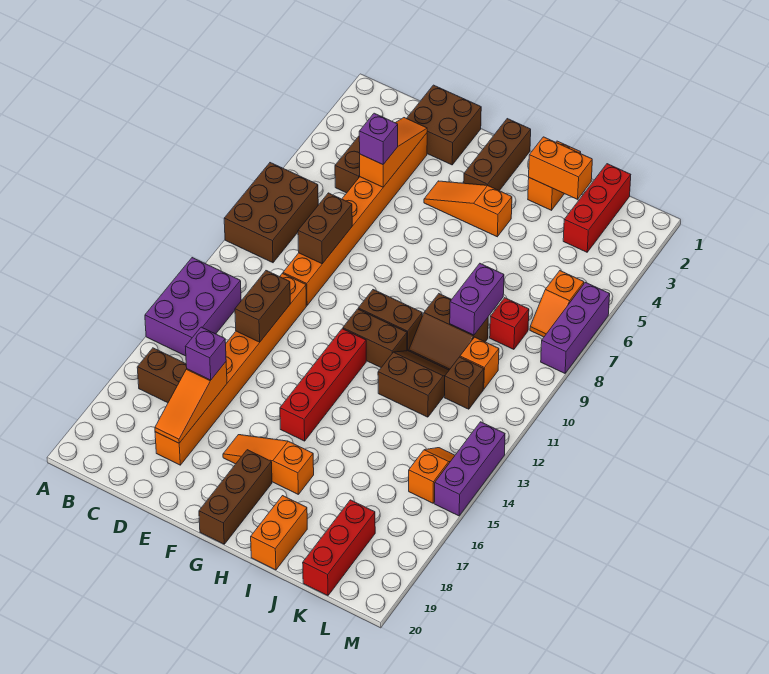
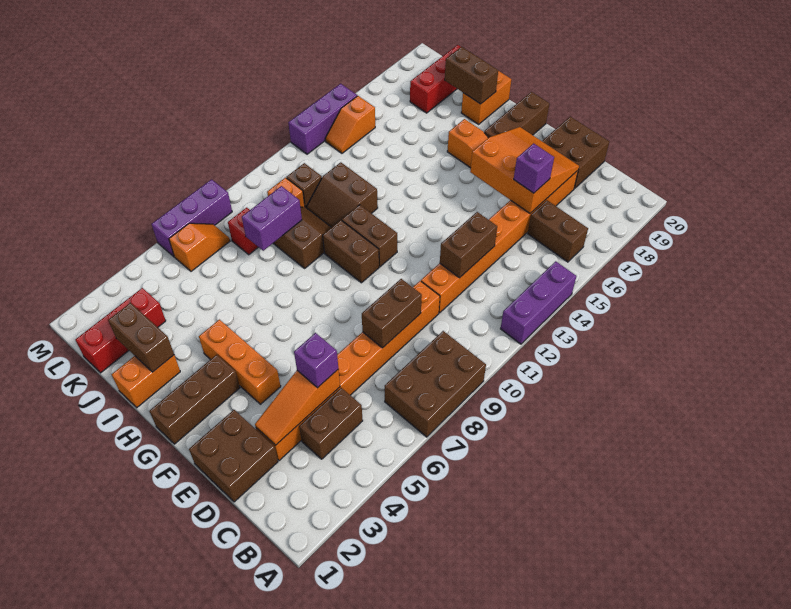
purple brick A12:B14 level 1 -> purple brick A12:A14 level 1
orange slope D16:D18 level 2 top 16 -> orange slope D16:F18 level 2 top 16
none -> brown brick D19:E20 level 1
orange slope F4:H4 level 1 top H -> orange brick F4:H4 level 1
red brick G12:G15 level 1 -> none
orange brick I2:J2 level 2 -> brown brick I2:J2 level 2
none -> brown brick I19:J19 level 2

